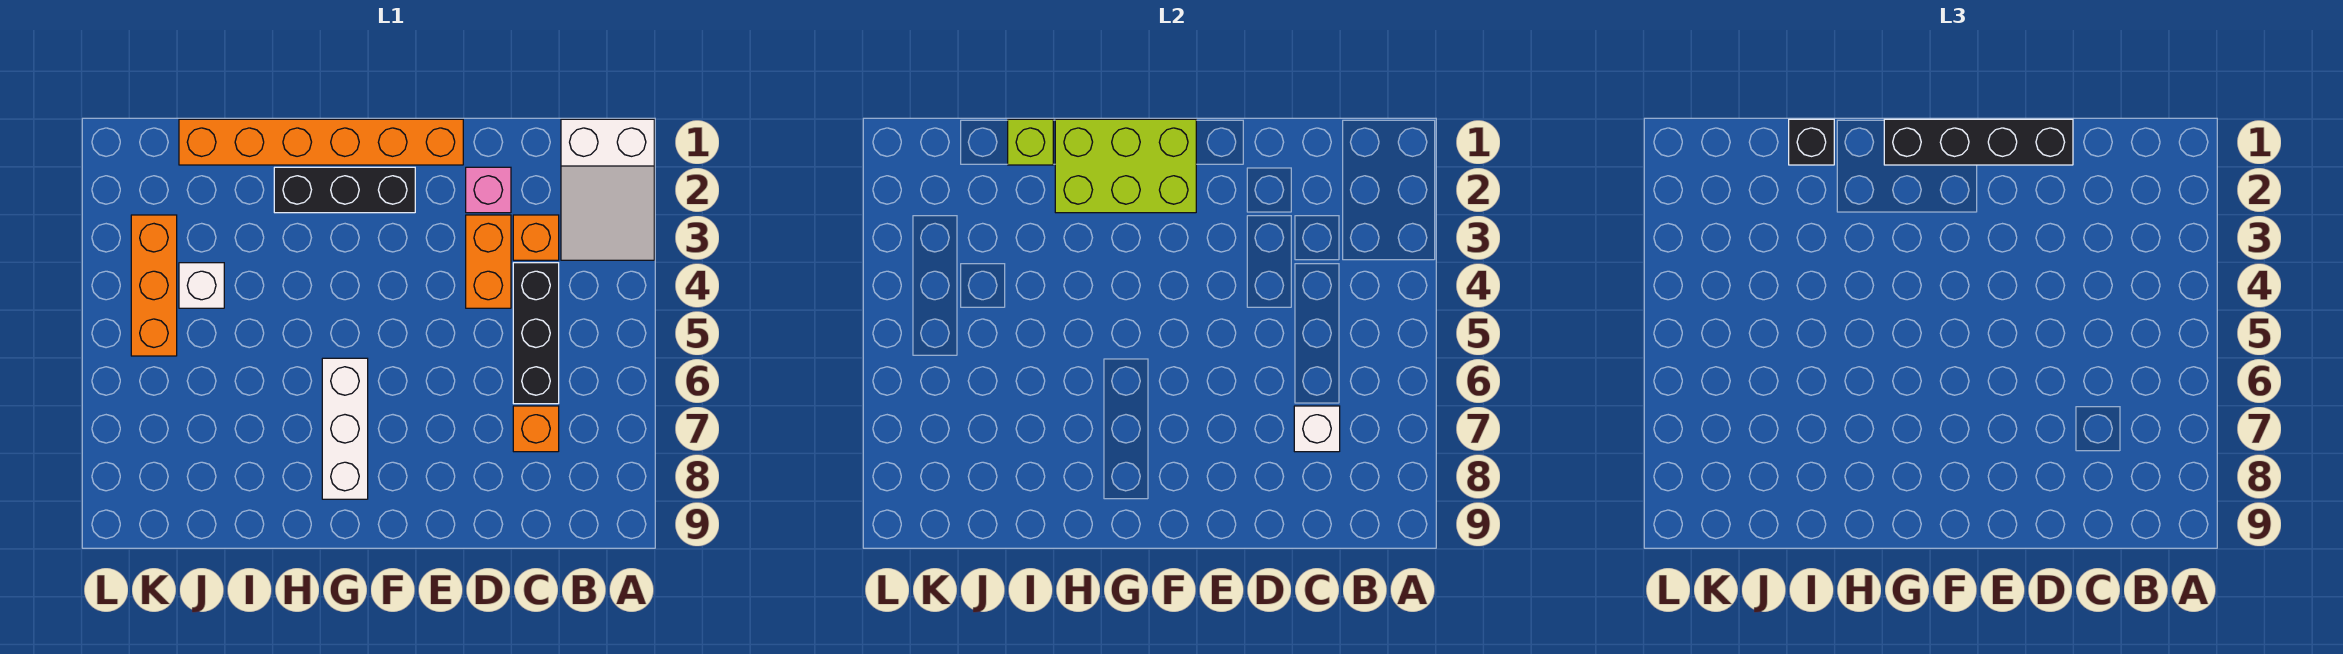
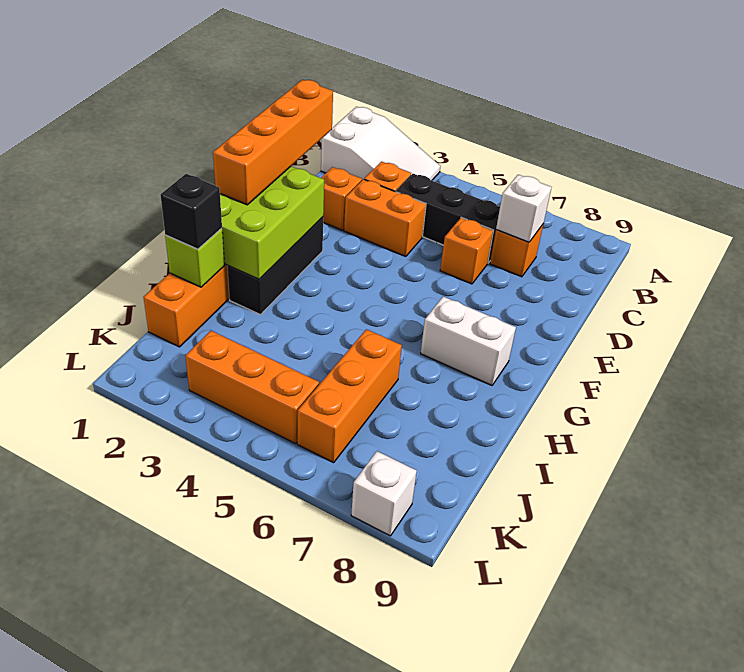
black brick D1:G1 level 3 -> orange brick D1:G1 level 3
pink brick D2 level 1 -> orange brick D2 level 1
none -> orange brick D6 level 1
white brick G6:G8 level 1 -> white brick G7:G8 level 1
none -> orange brick I6:K6 level 1
white brick J4 level 1 -> white brick L8 level 1

